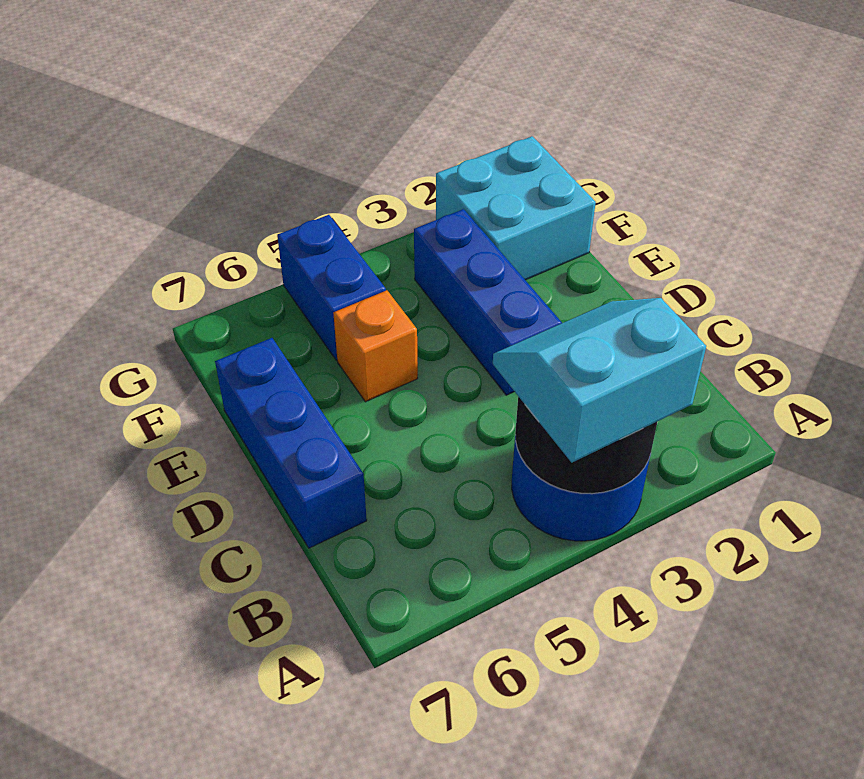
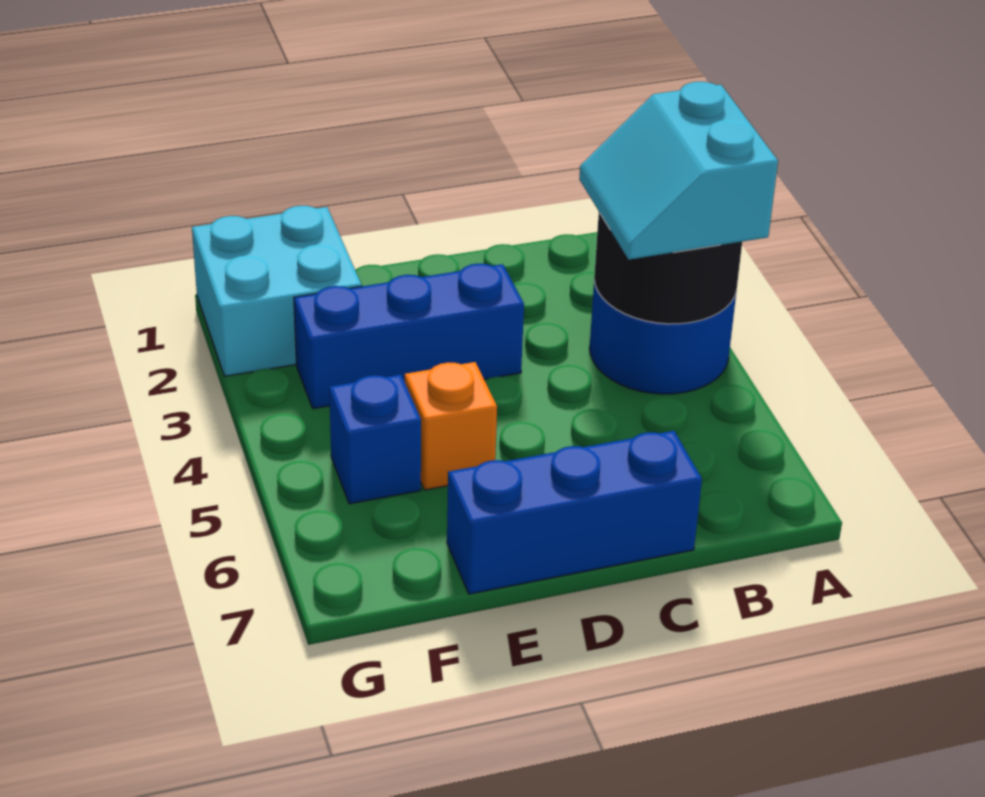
blue brick F5:G5 level 1 -> blue brick F5 level 1

